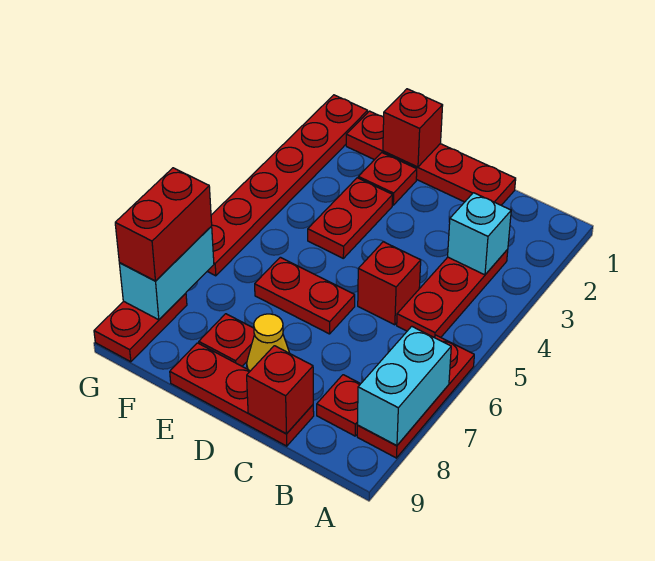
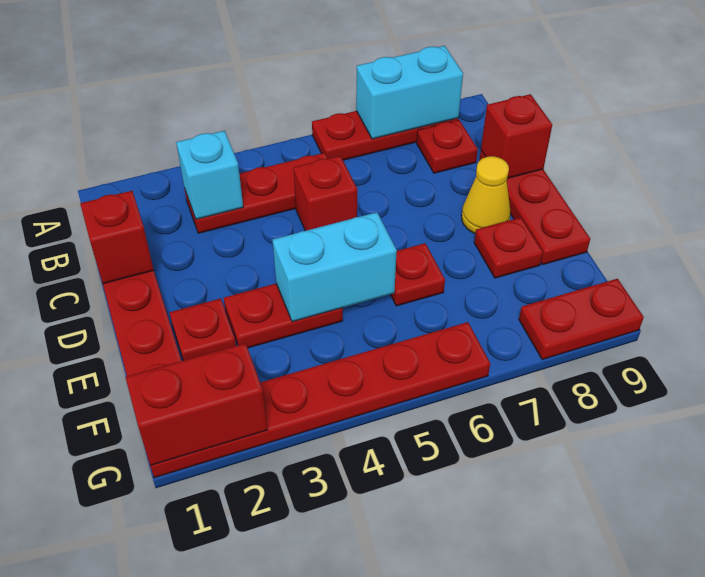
red plate D6:E6 level 1 -> red plate E6 level 1
red brick E1 level 2 -> red brick C1 level 2
cyan brick G7:G8 level 2 -> cyan brick E4:E5 level 2
red brick G7:G8 level 3 -> red brick G1:G2 level 2

